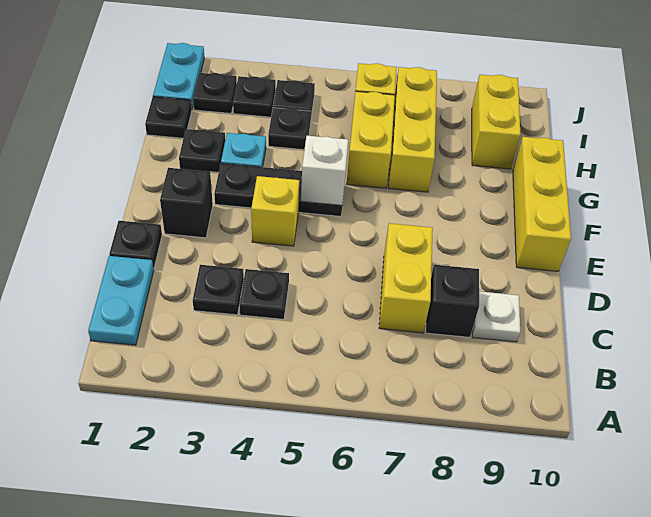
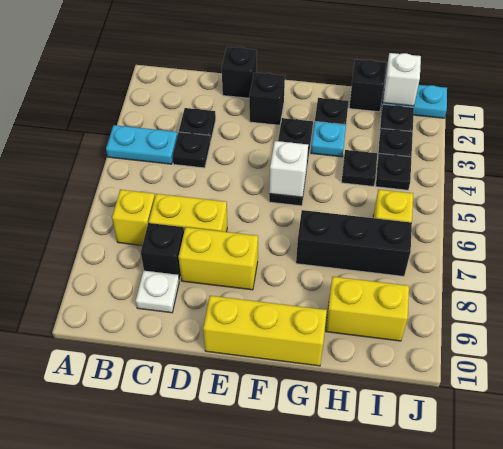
cyan plate B1:C1 level 1 -> cyan plate A4:B4 level 1
black plate D1 level 1 -> black brick D1 level 1
yellow brick E4 level 1 -> yellow brick B7 level 1
yellow brick G6:H6 level 1 -> yellow brick D8:E8 level 1
yellow brick G7:I7 level 1 -> black brick G7:I7 level 1
black plate H1 level 1 -> black brick H1 level 1
none -> white brick I1 level 2

